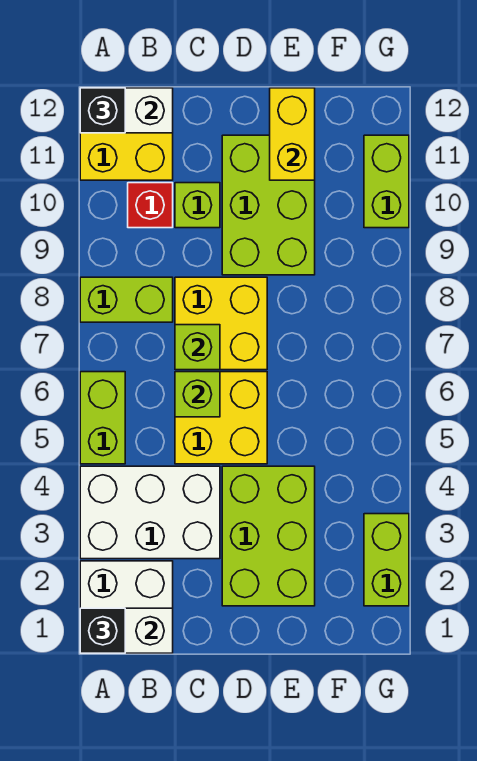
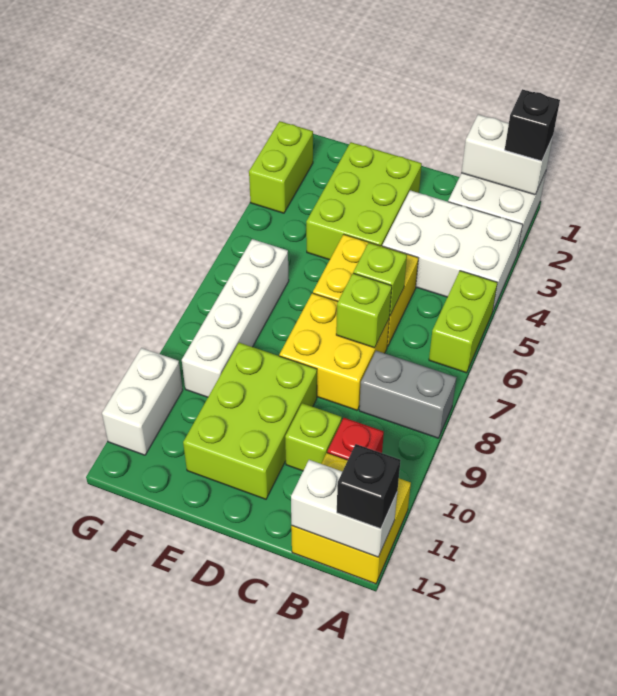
lime brick A8:B8 level 1 -> grey brick A8:B8 level 1
yellow brick E11:E12 level 2 -> none
none -> white brick F6:F9 level 1
lime brick G10:G11 level 1 -> white brick G10:G11 level 1

